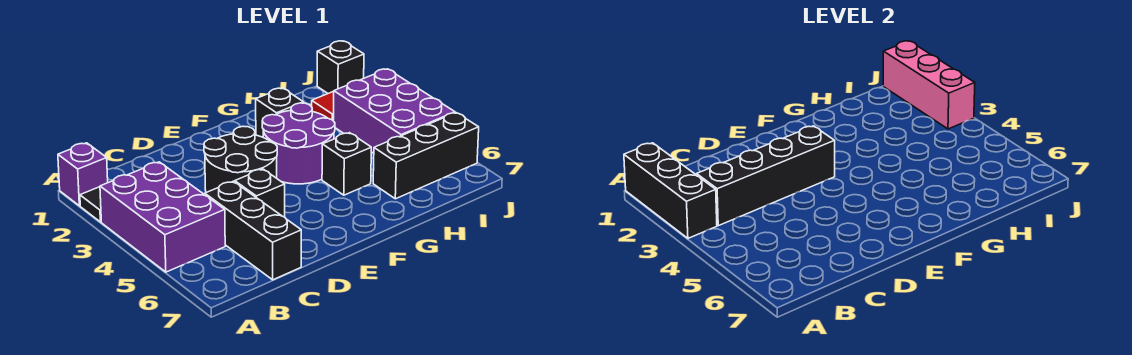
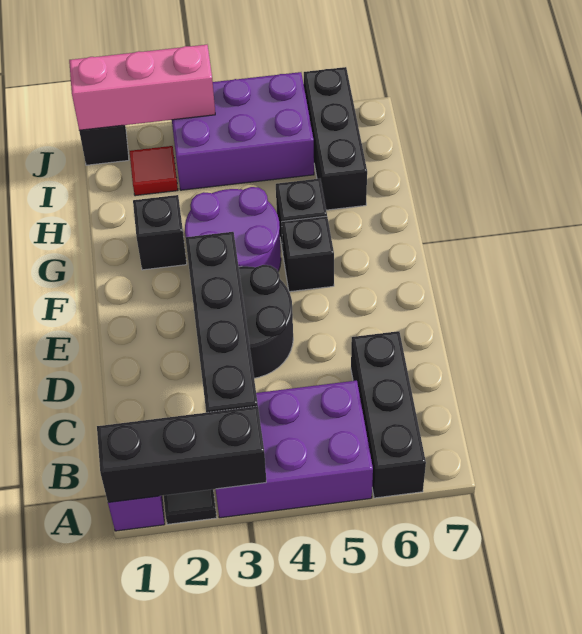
black brick C5:C7 level 1 -> black brick A6:C6 level 1
black brick D5 level 1 -> black brick F5 level 1

